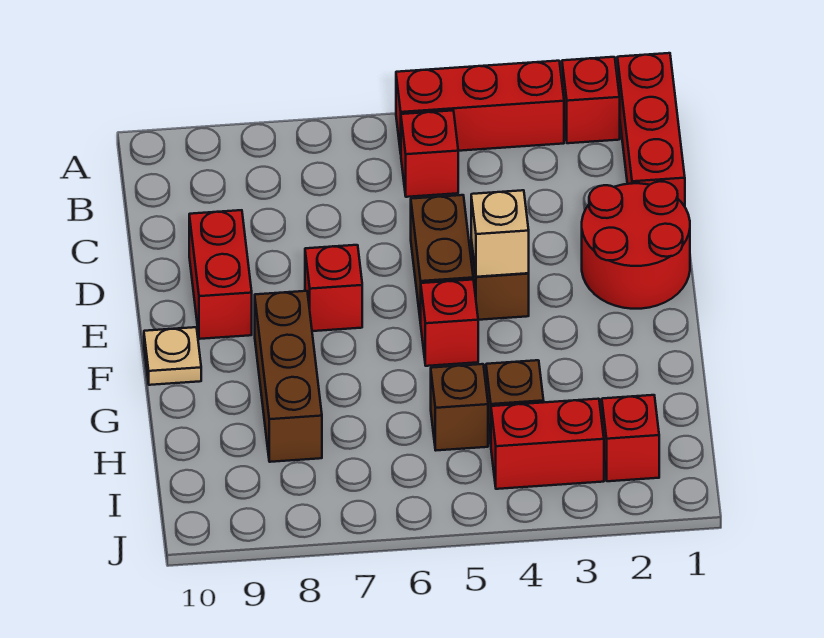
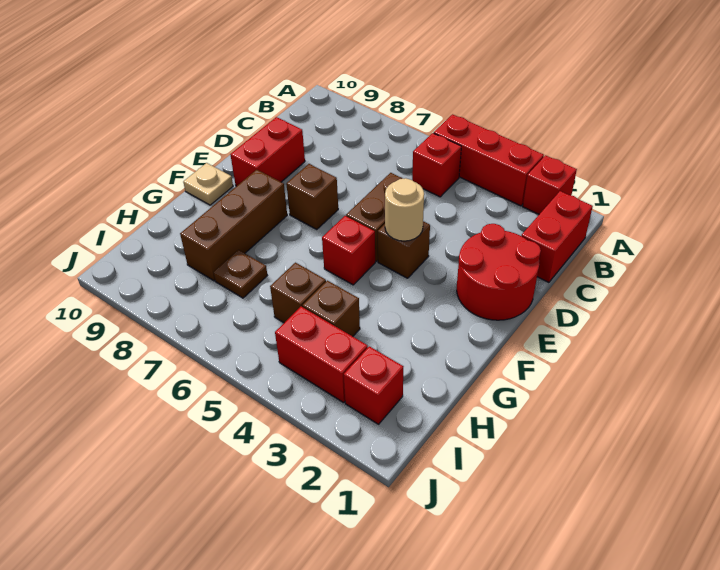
red brick A1:C1 level 1 -> red brick B1:C1 level 1
tan brick E4 level 2 -> tan round brick E4 level 2
red brick E7 level 1 -> brown brick E7 level 1
none -> brown plate H7 level 1

